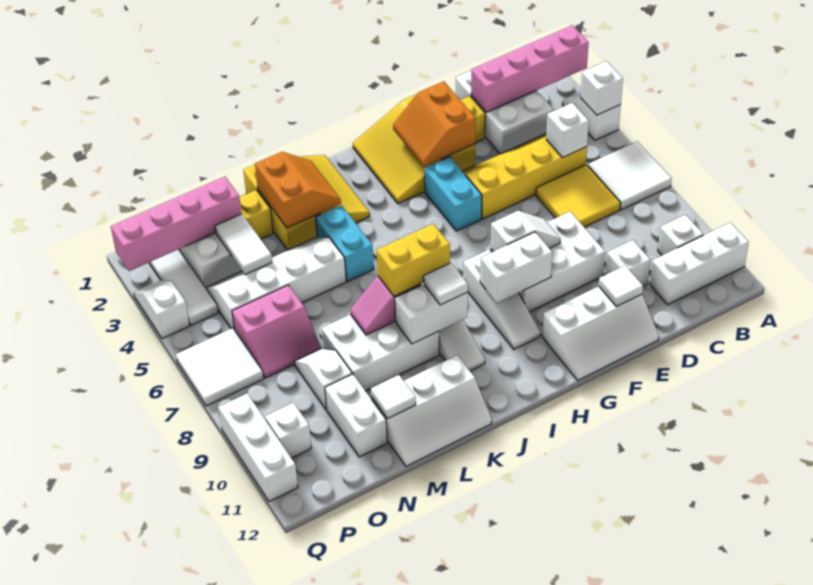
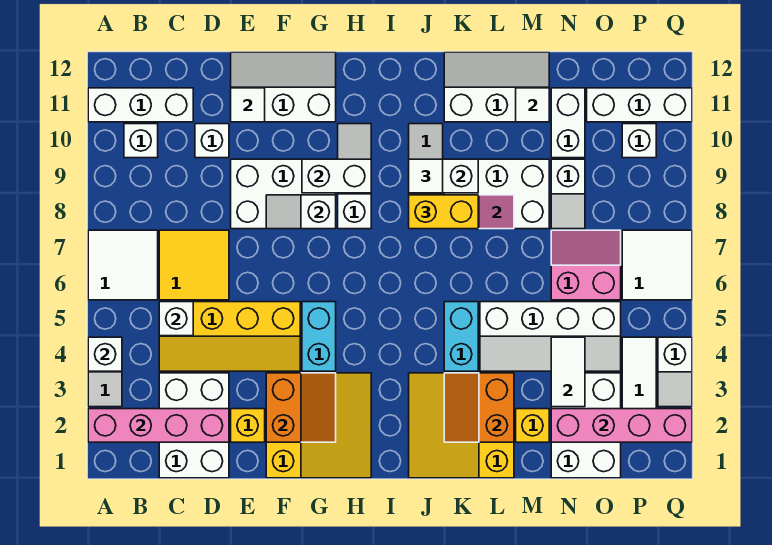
white brick Q9:Q11 level 1 -> white brick O11:Q11 level 1

